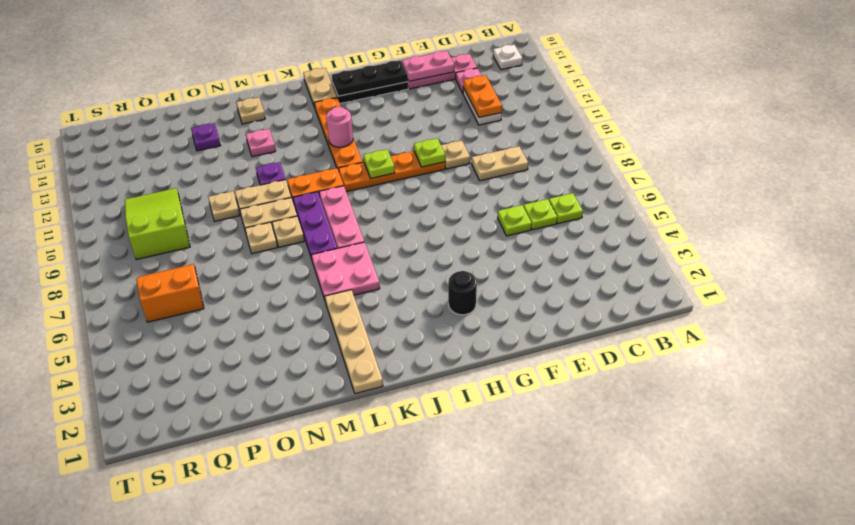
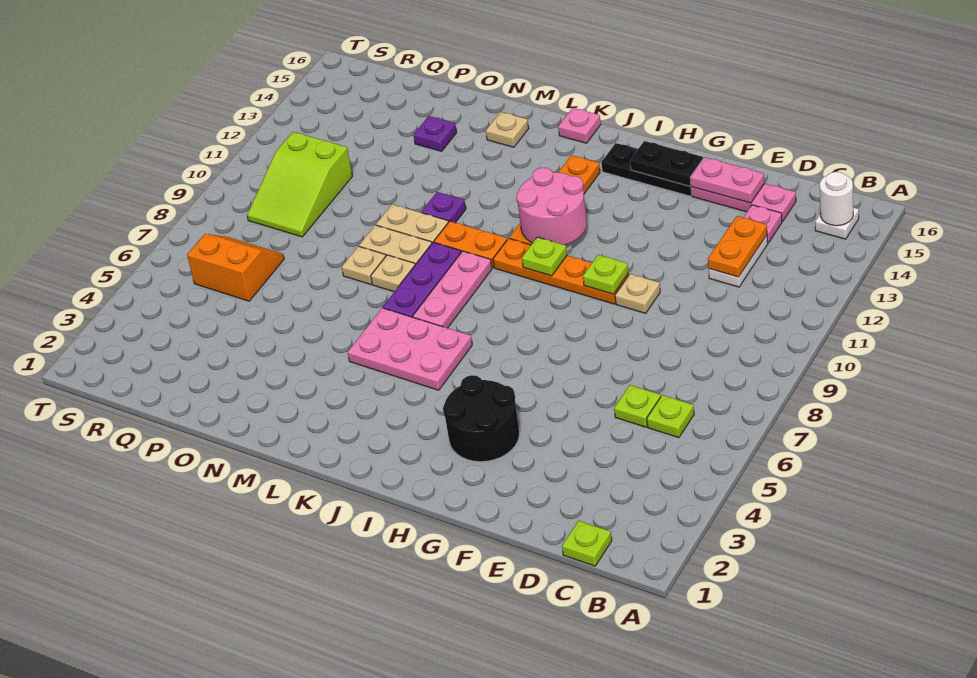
none -> white round brick B15 level 2
tan plate D9:E9 level 1 -> none
lime plate E6 level 1 -> lime plate C1 level 1
black plate G15:I15 level 2 -> black plate G15:H15 level 2
black round brick H3 level 1 -> black round brick G3:H4 level 1
pink round brick J12 level 2 -> pink round brick I11:J12 level 2
tan plate J15:J16 level 1 -> none
pink plate K5:L6 level 1 -> pink plate J5:L6 level 1
tan plate L1:L4 level 1 -> none
pink plate M13 level 1 -> pink plate K16 level 1
tan plate O10 level 1 -> none
lime slope Q9:R11 level 1 top 9 -> lime slope Q9:R11 level 1 top 11

